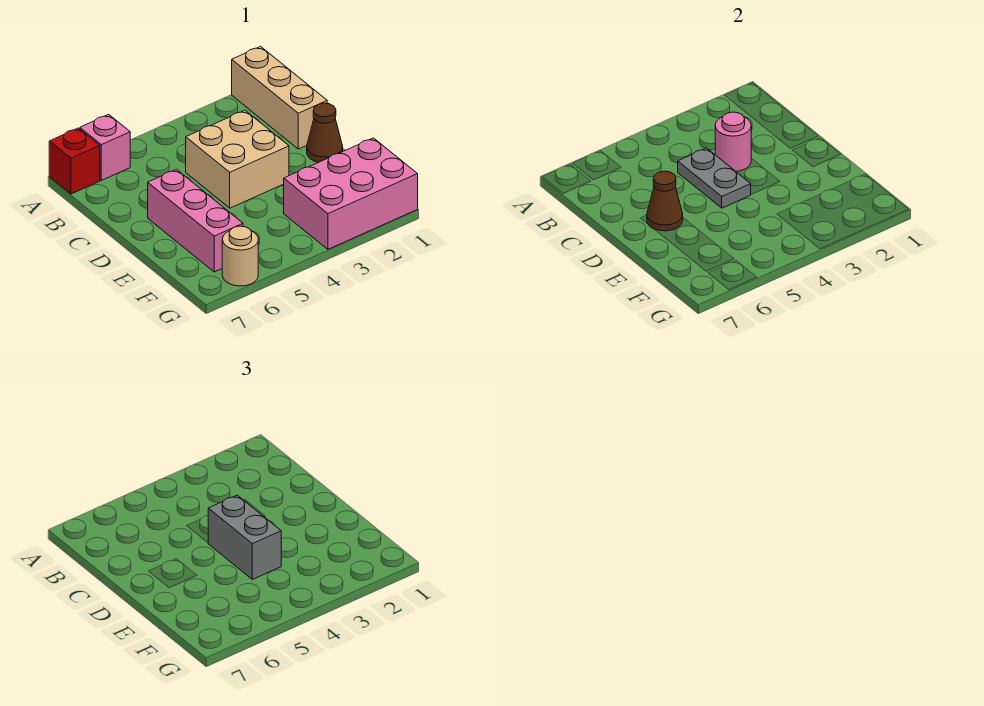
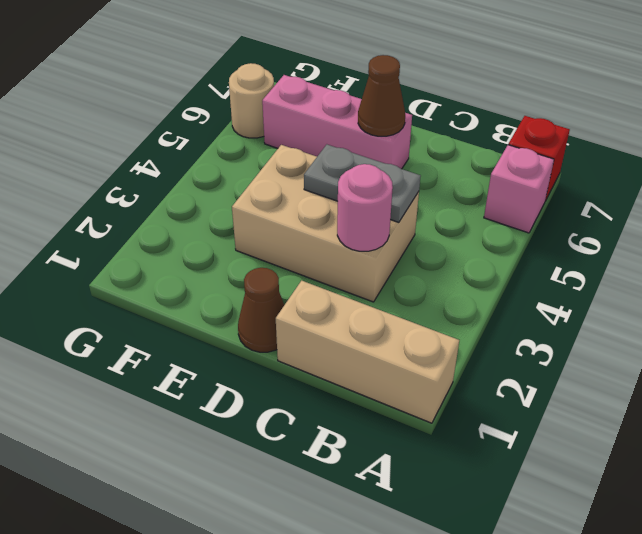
tan brick C3:D4 level 1 -> tan brick C3:E4 level 1
grey brick D4:E4 level 3 -> none
pink brick F1:G3 level 1 -> none

